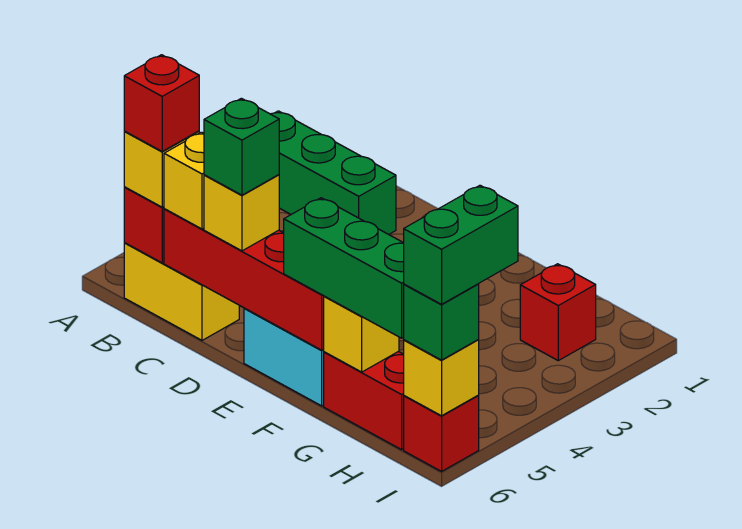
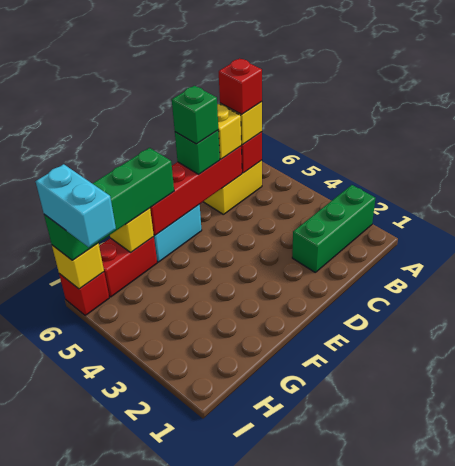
yellow brick D6 level 3 -> green brick D6 level 3
red brick H2 level 1 -> none
green brick I5:I6 level 4 -> cyan brick I5:I6 level 4

